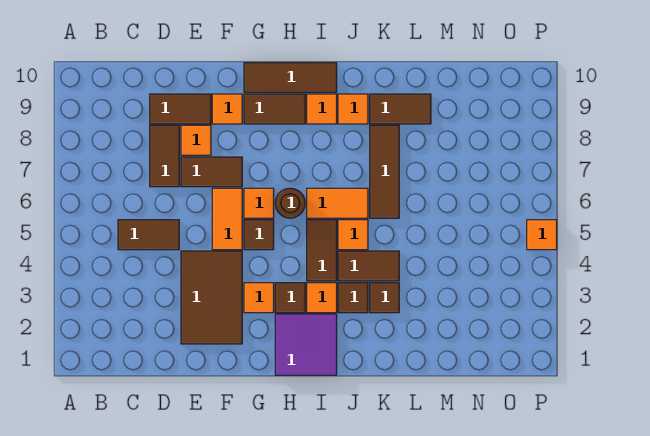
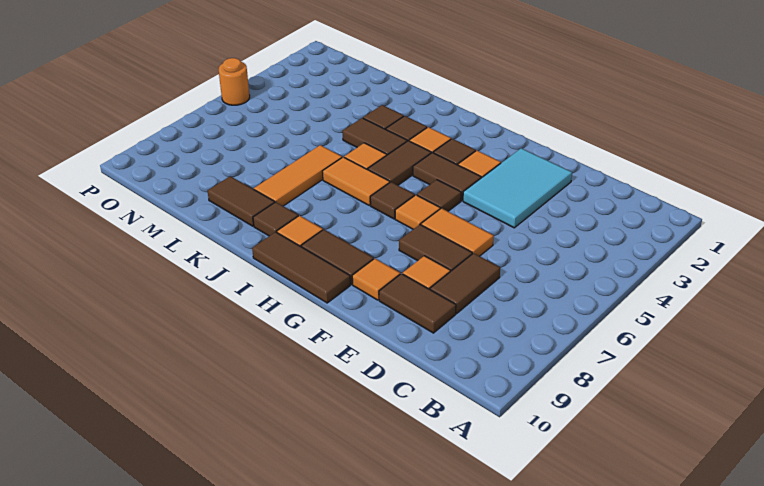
brown tile C5:D5 level 1 -> brown tile G4:H4 level 1
brown tile E2:F4 level 1 -> cyan tile E2:F4 level 1
orange tile F5:F6 level 1 -> orange tile E6:F6 level 1
purple tile H1:I2 level 1 -> none
brown round brick H6 level 1 -> brown tile H6 level 1
orange tile J9 level 1 -> brown tile J9 level 1
brown tile K6:K8 level 1 -> orange tile K6:K8 level 1
orange tile P5 level 1 -> orange round brick P5 level 1

